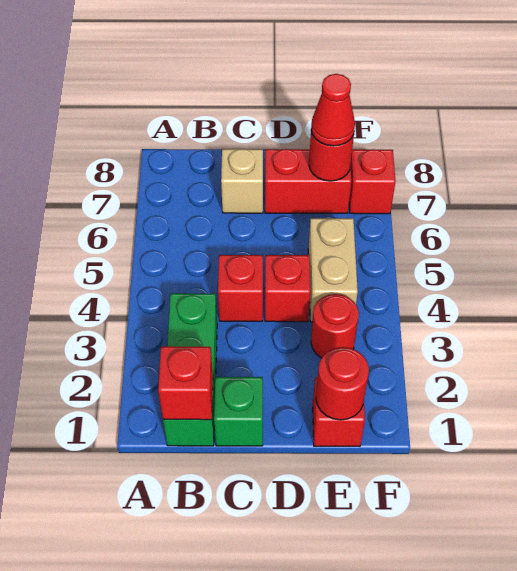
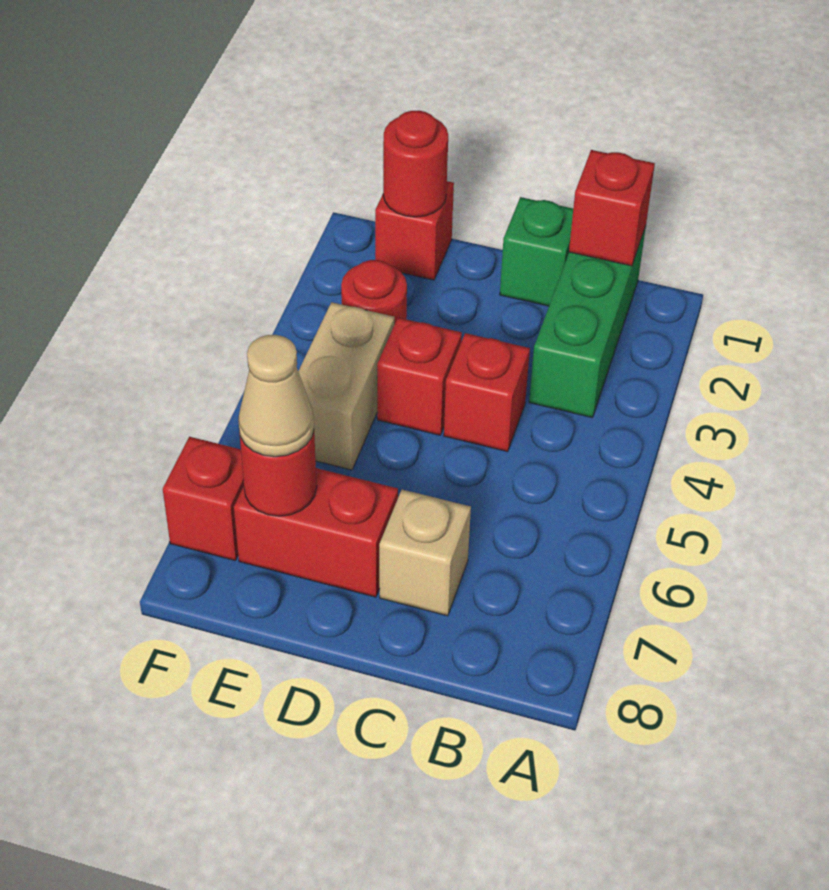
red cone E7 level 3 -> tan cone E7 level 3

